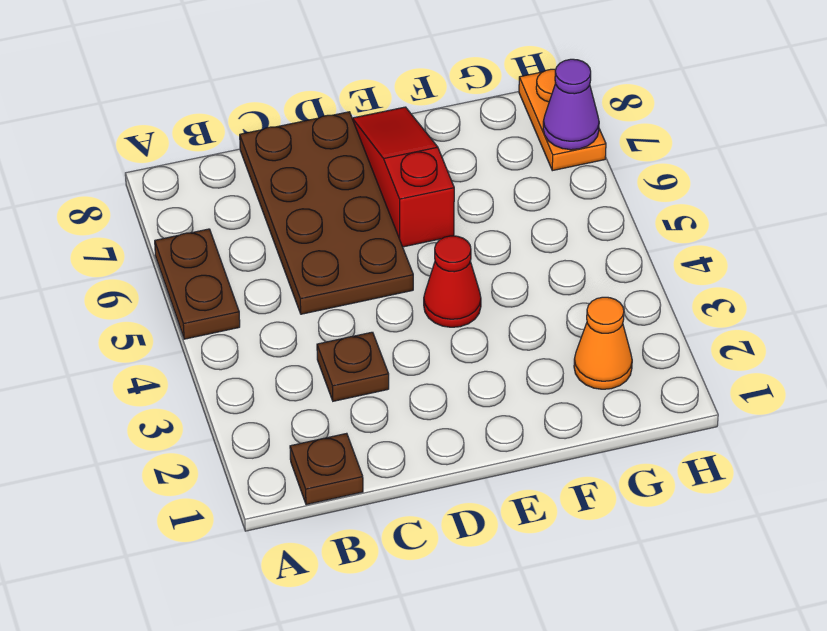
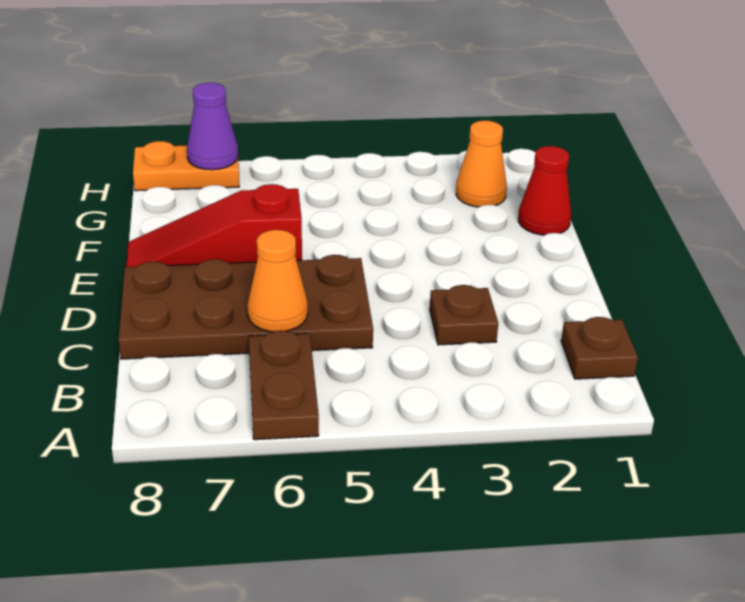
brown plate A5:A6 level 1 -> brown plate A6:B6 level 1
none -> orange cone C6 level 2
red cone E4 level 1 -> red cone F1 level 1

